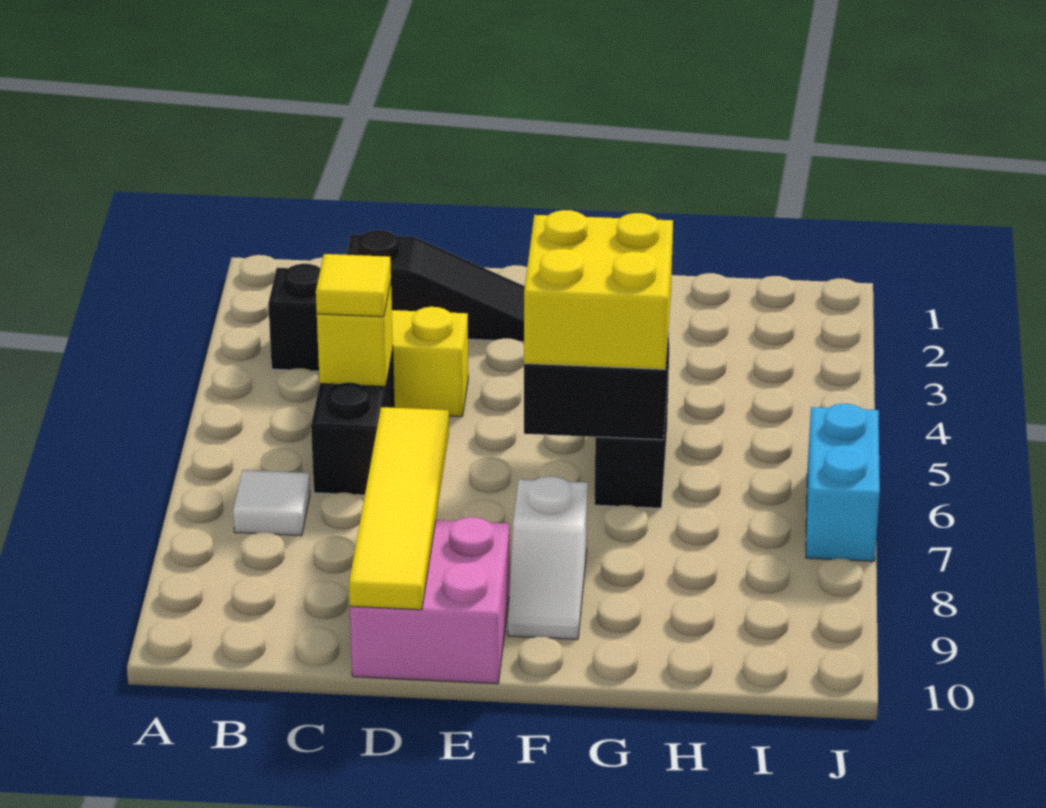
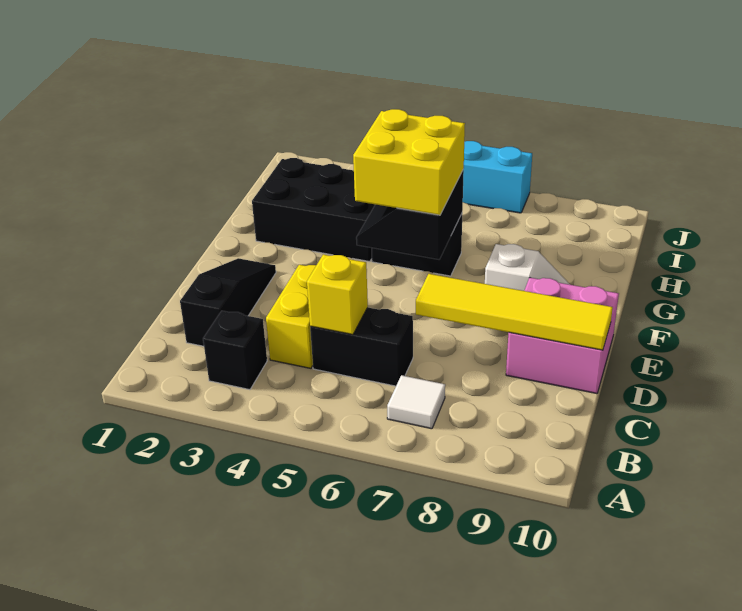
yellow tile C5 level 3 -> none
none -> black brick G2:H4 level 1

